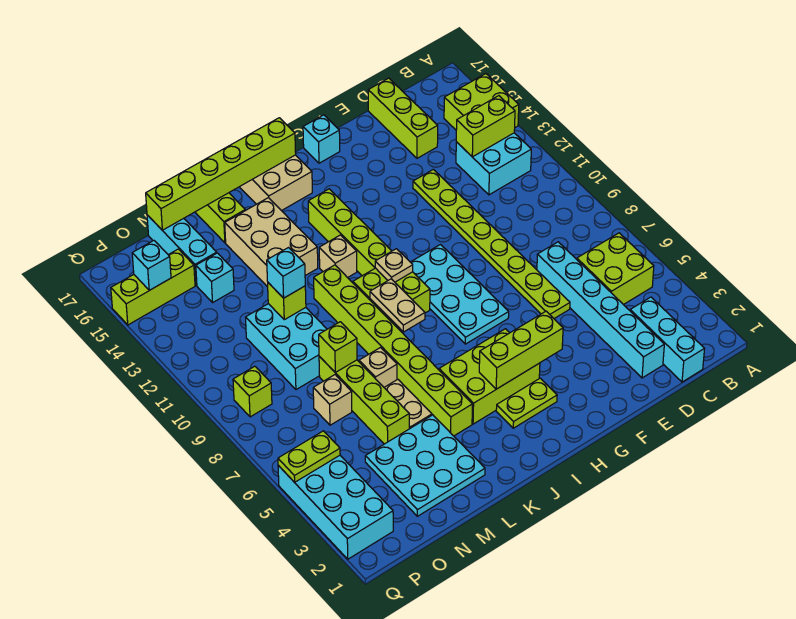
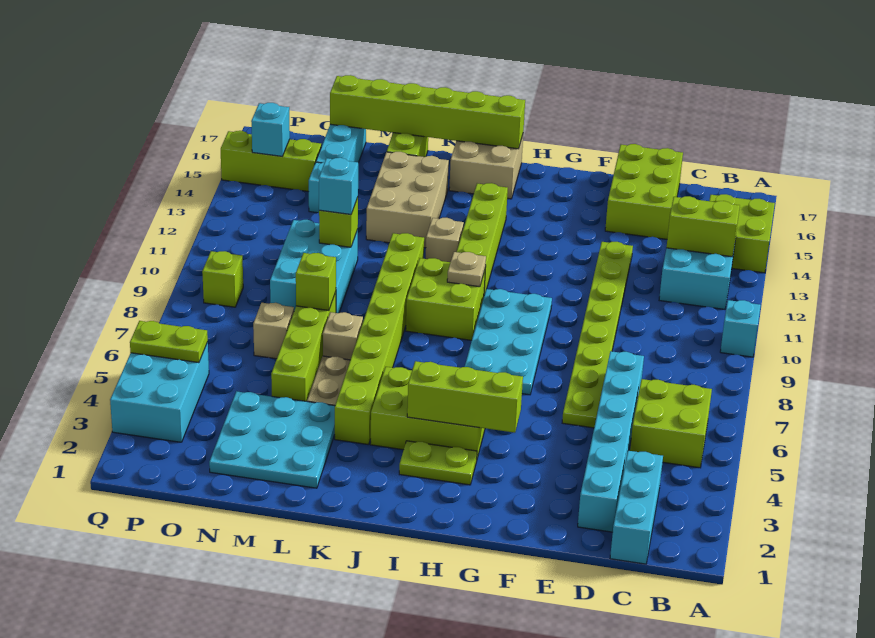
lime brick D15:D17 level 1 -> lime brick D15:E17 level 1
cyan brick G17 level 1 -> cyan brick A10 level 1
tan plate J8:J9 level 2 -> none
cyan brick P2:Q5 level 1 -> cyan brick P3:Q5 level 1

